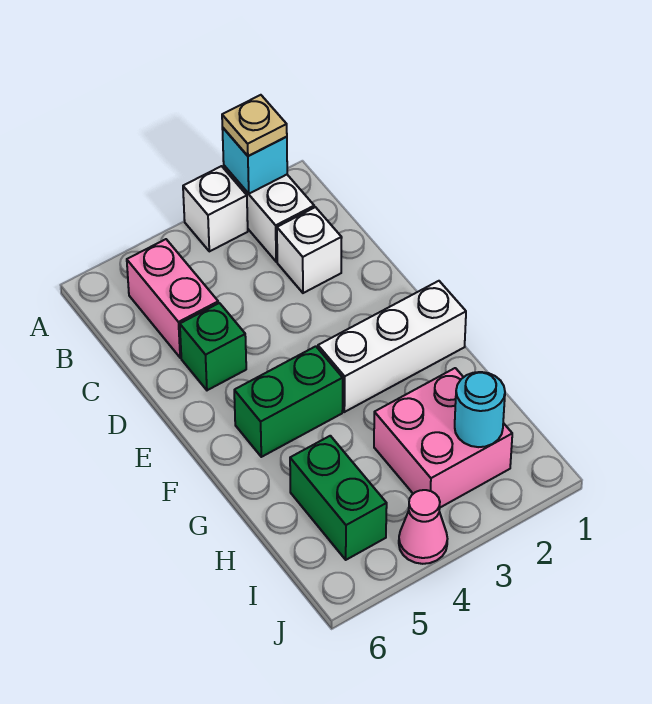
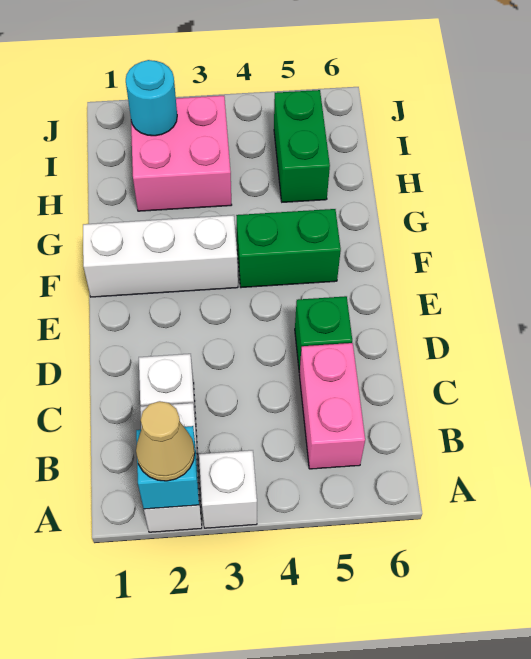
tan plate A2 level 3 -> tan cone A2 level 3
pink cone J4 level 1 -> none

